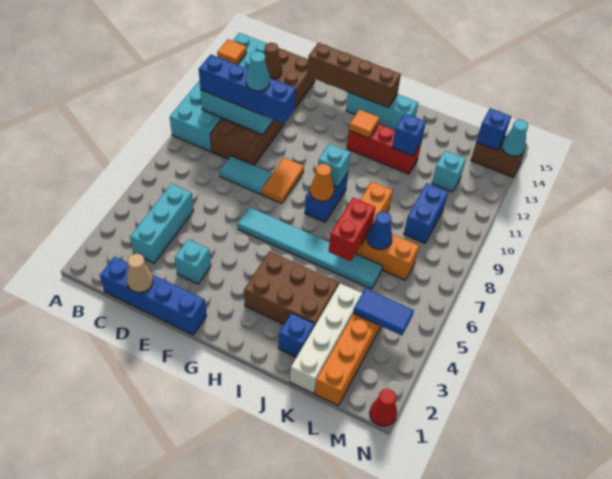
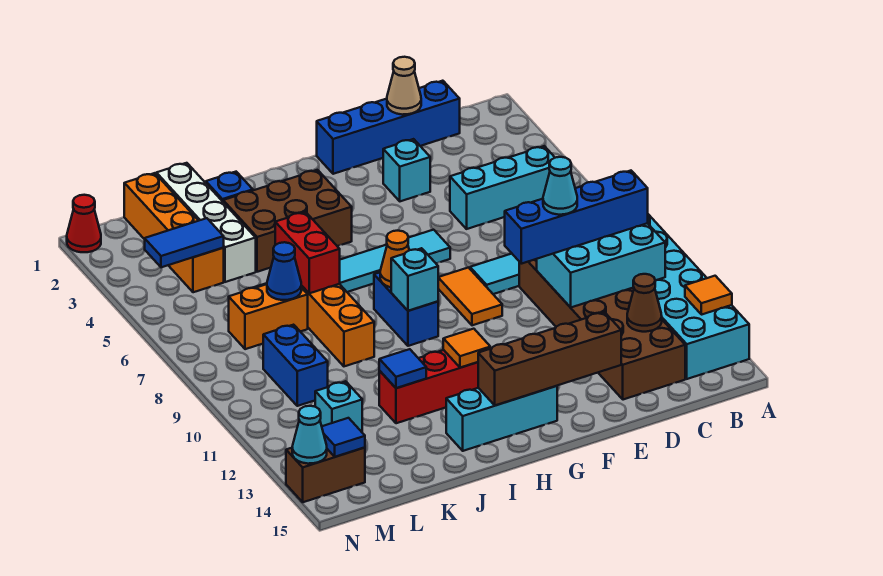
cyan brick C3:C5 level 1 -> cyan brick B5:D5 level 1
blue brick J12 level 2 -> blue tile J12 level 2
blue brick M14 level 2 -> blue tile M14 level 2

